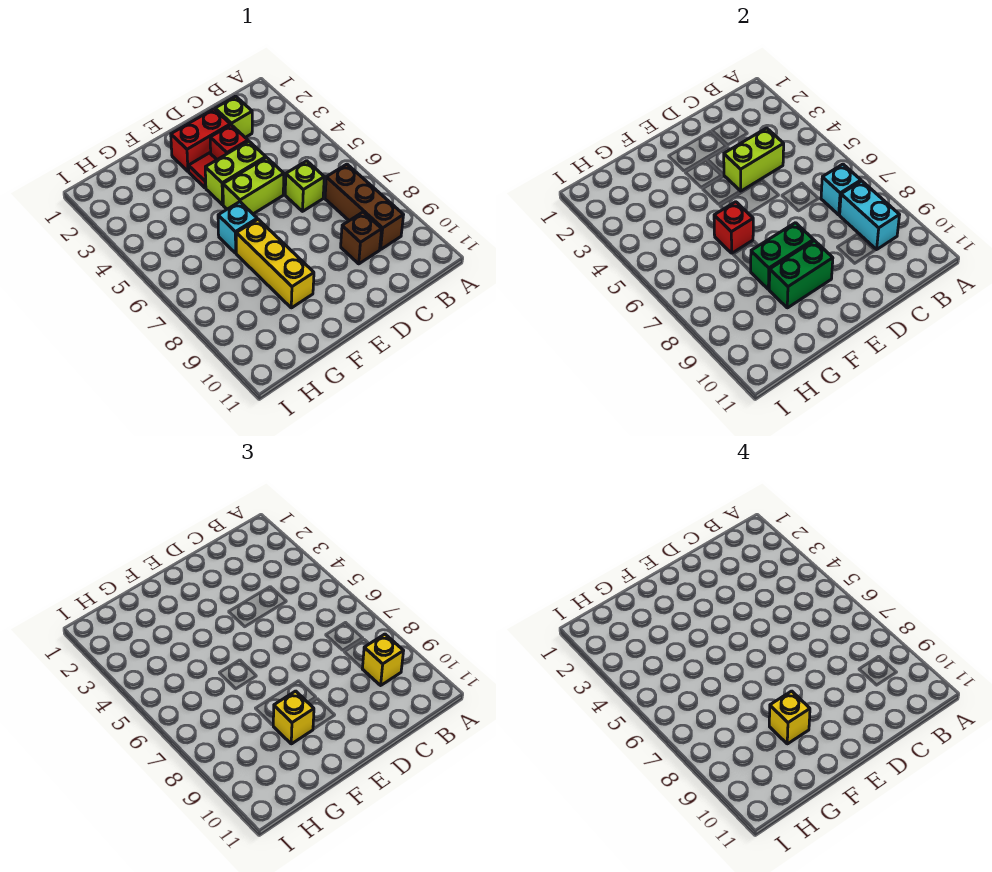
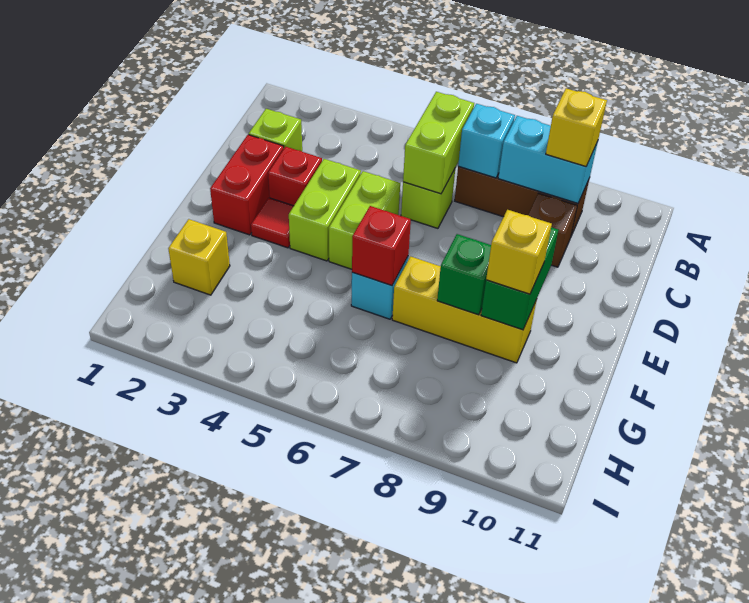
lime brick C4:D4 level 2 -> lime brick B6:C6 level 2
green brick E8:F8 level 2 -> green brick F8 level 2
yellow brick F9 level 4 -> yellow brick G2 level 1

